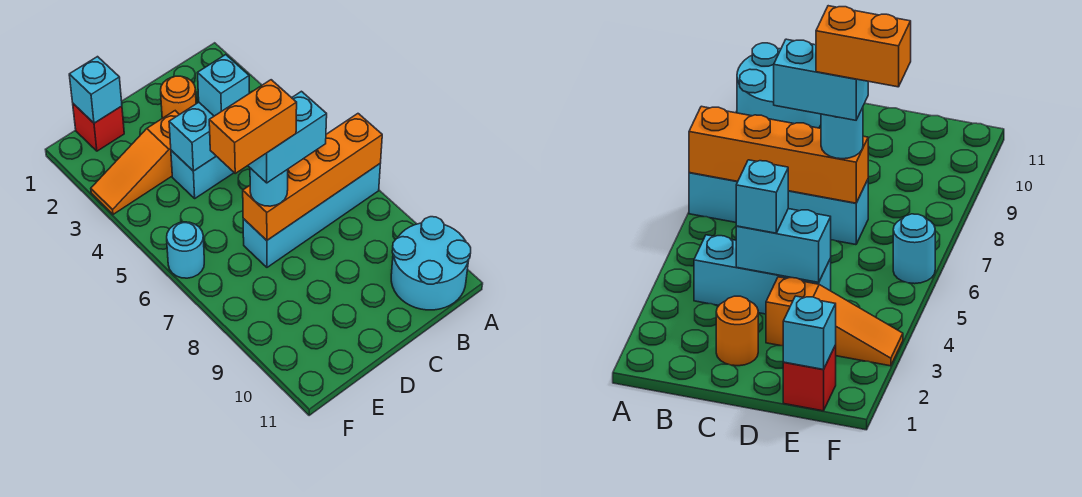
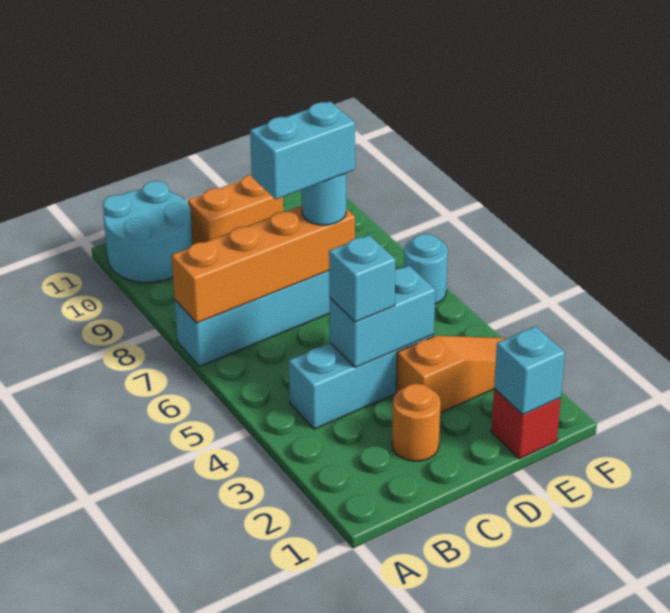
orange brick D7:E7 level 5 -> orange brick C10:D10 level 1

